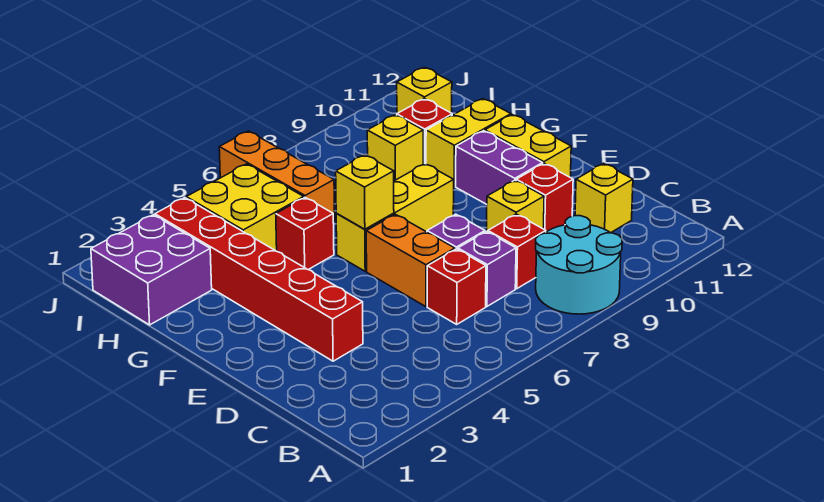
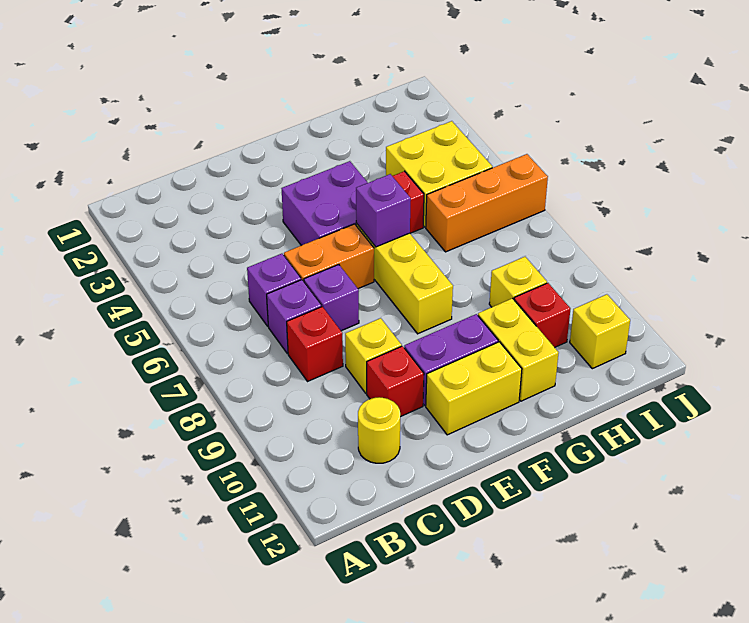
cyan round brick A8:B9 level 1 -> none
red brick C6 level 1 -> purple brick C6 level 1
yellow brick C11 level 1 -> yellow round brick C11 level 1
red brick D3:I3 level 1 -> none
yellow brick F6 level 2 -> purple brick F6 level 2
purple brick H1:I2 level 1 -> purple brick E4:F5 level 1

